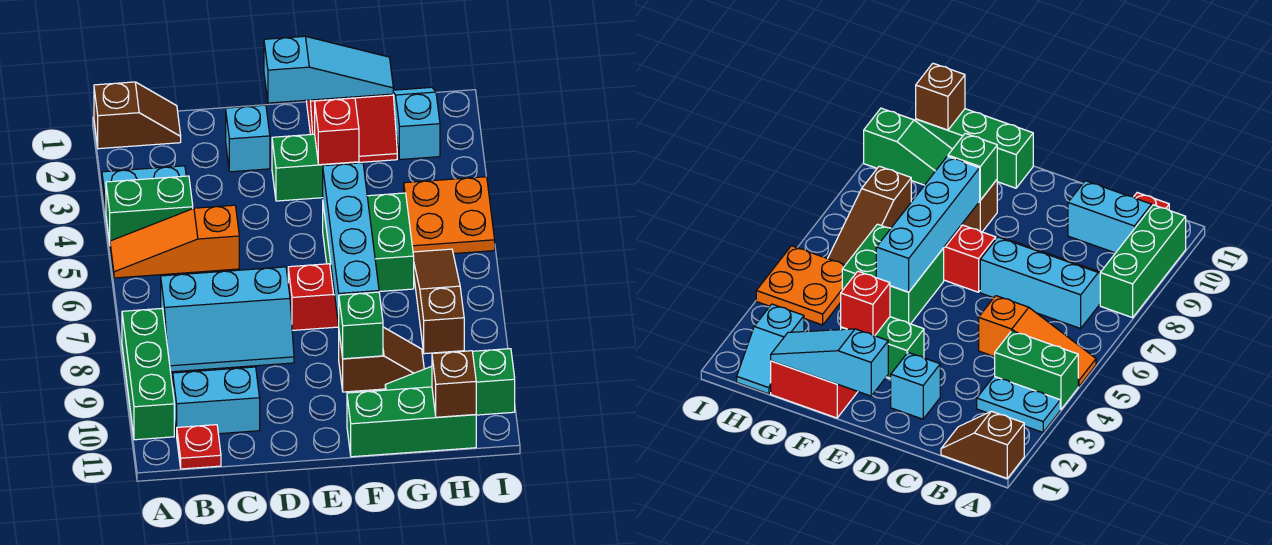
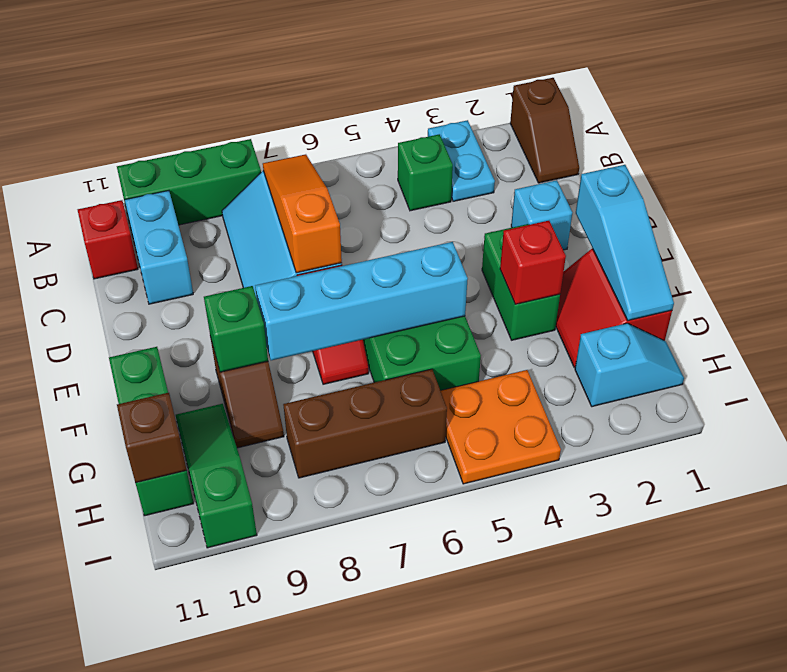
green brick A4:B4 level 1 -> green brick B4 level 1
orange slope A5:C5 level 1 top C -> orange slope B7:D7 level 2 top D
red plate B11 level 1 -> red brick B11 level 1
brown slope H6:H8 level 1 top 8 -> brown brick H6:H8 level 1

